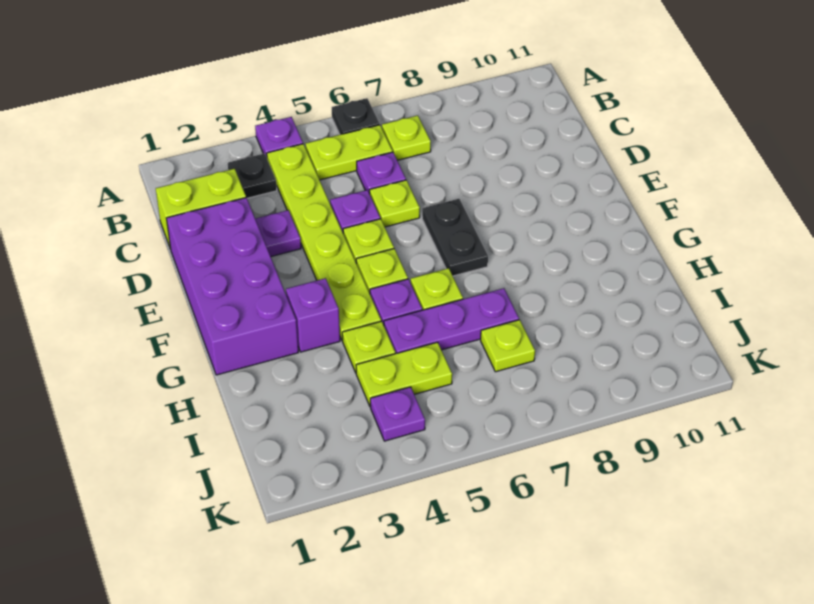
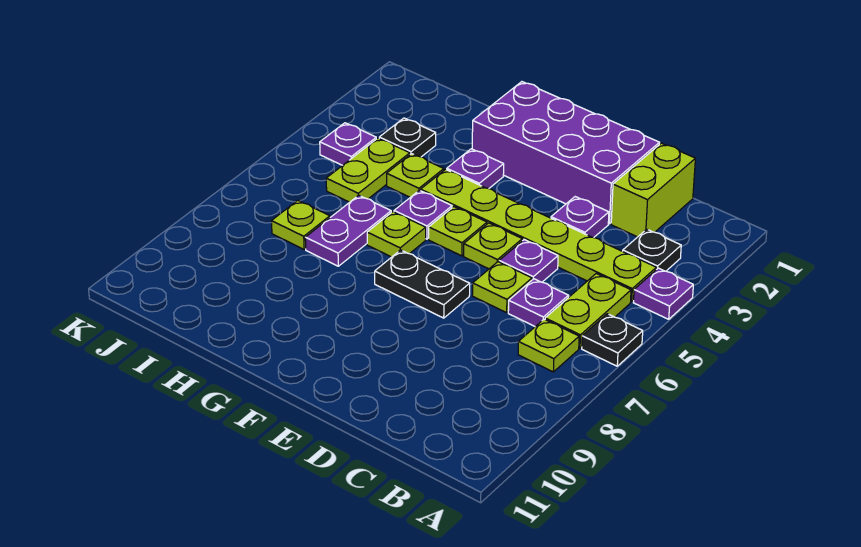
purple brick G3 level 1 -> purple plate G3 level 1
purple plate H5:H7 level 1 -> purple plate H6:H7 level 1
none -> black plate I3 level 1

